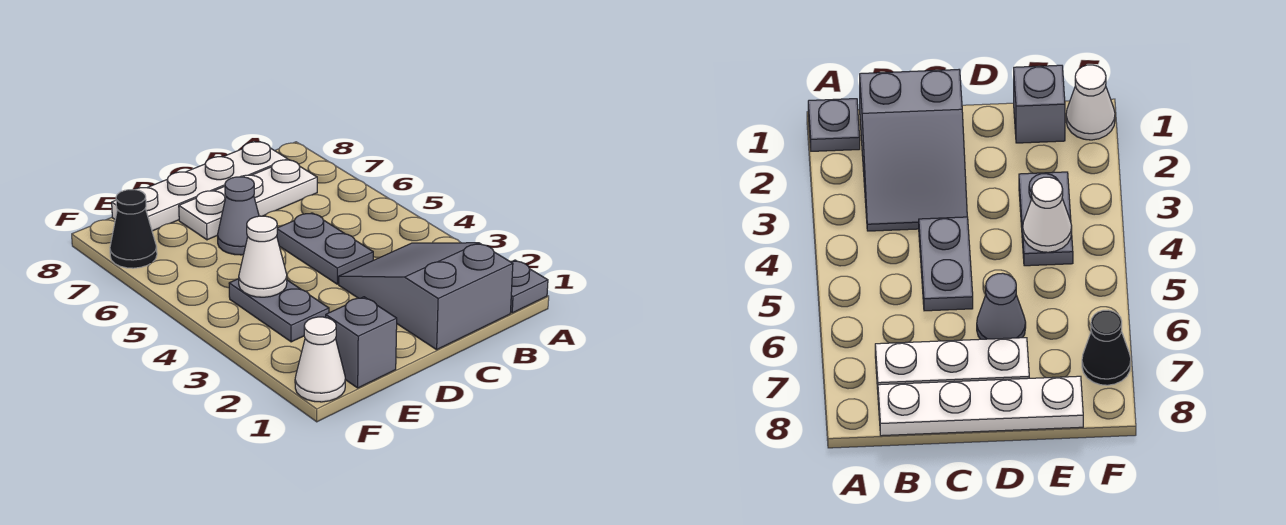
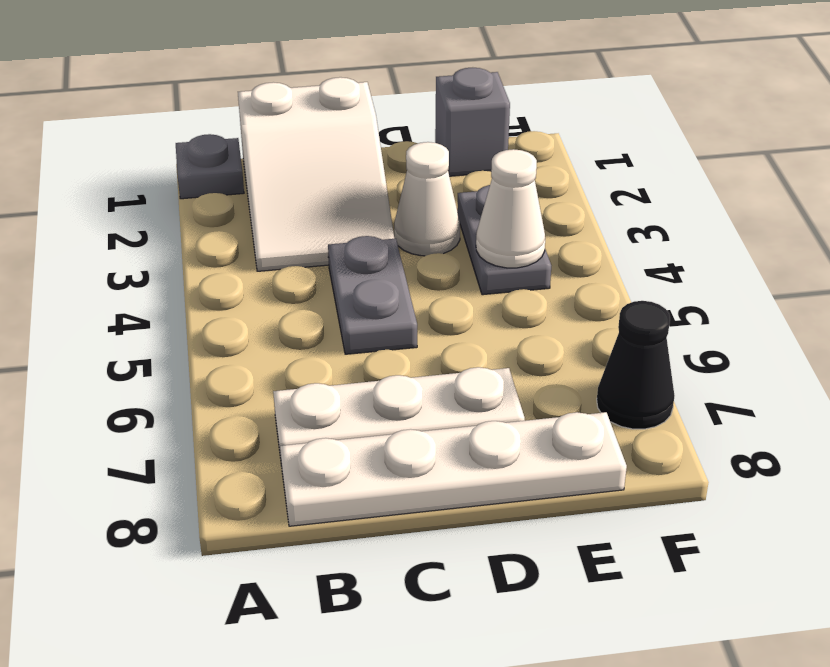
grey slope B1:C3 level 1 top 1 -> white slope B1:C3 level 1 top 1
grey cone D6 level 1 -> none
white cone F1 level 1 -> white cone D3 level 1

